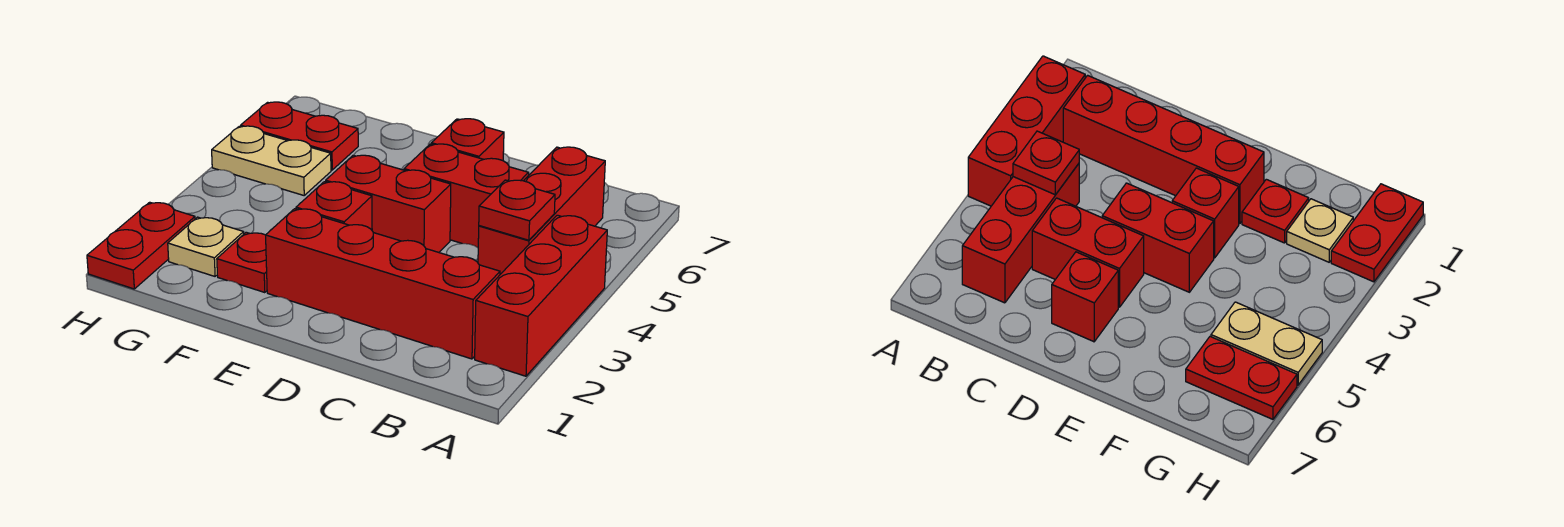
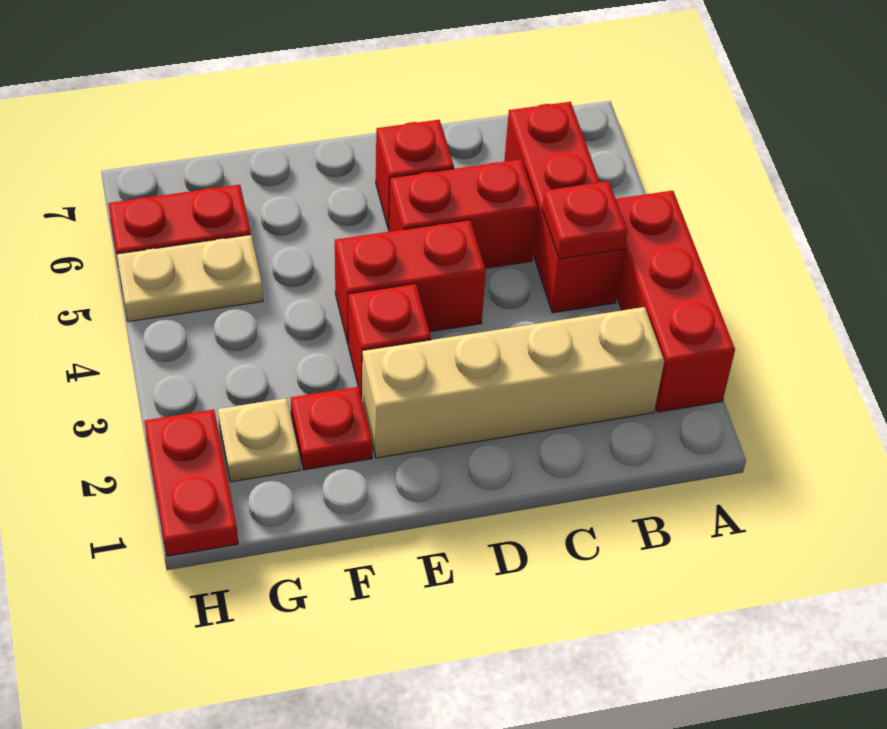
red brick B2:E2 level 1 -> tan brick B2:E2 level 1

